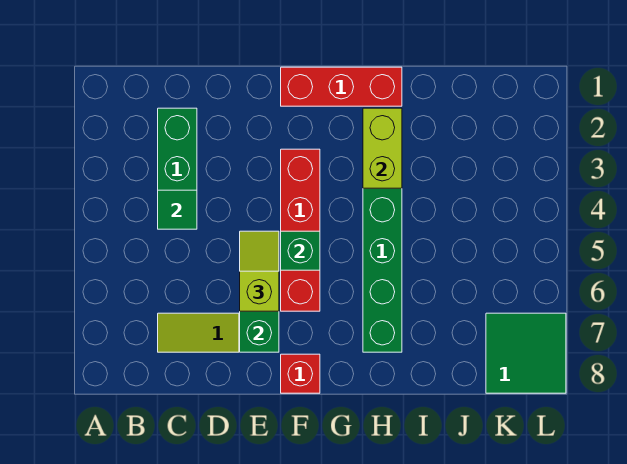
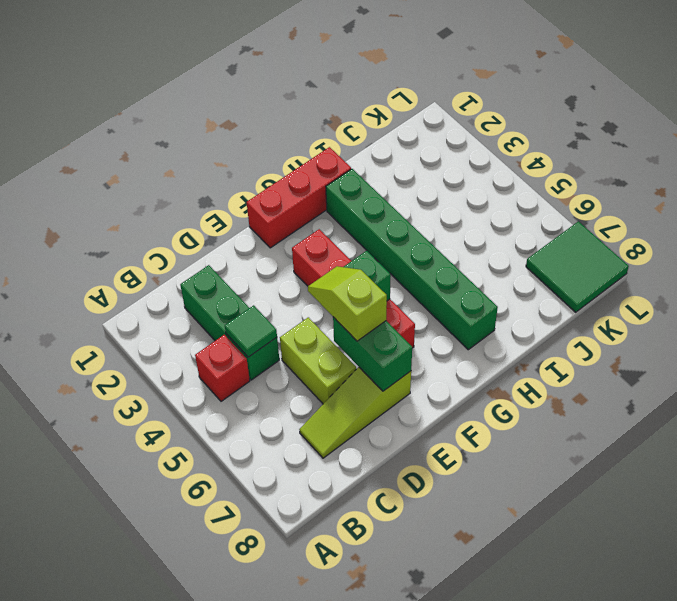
red brick F8 level 1 -> red brick B4 level 1
lime brick H2:H3 level 2 -> lime brick D5:D6 level 1

